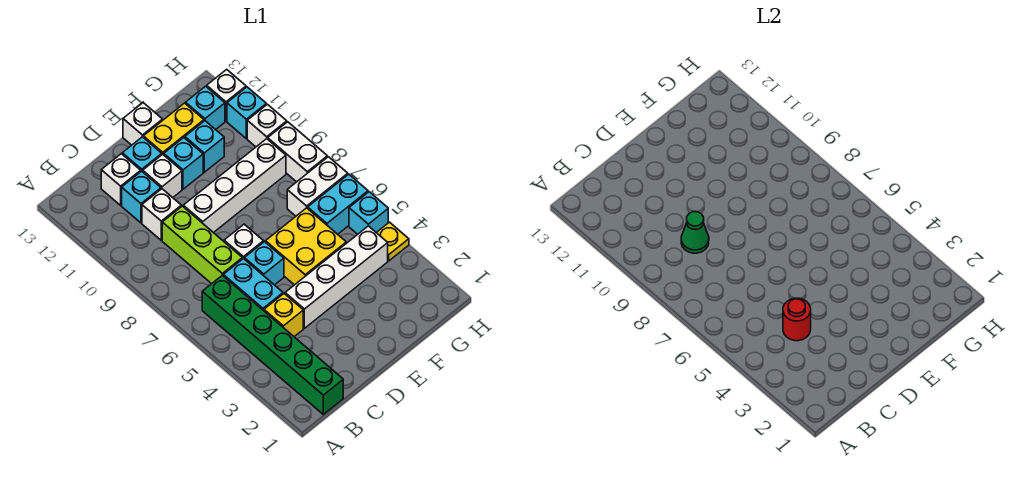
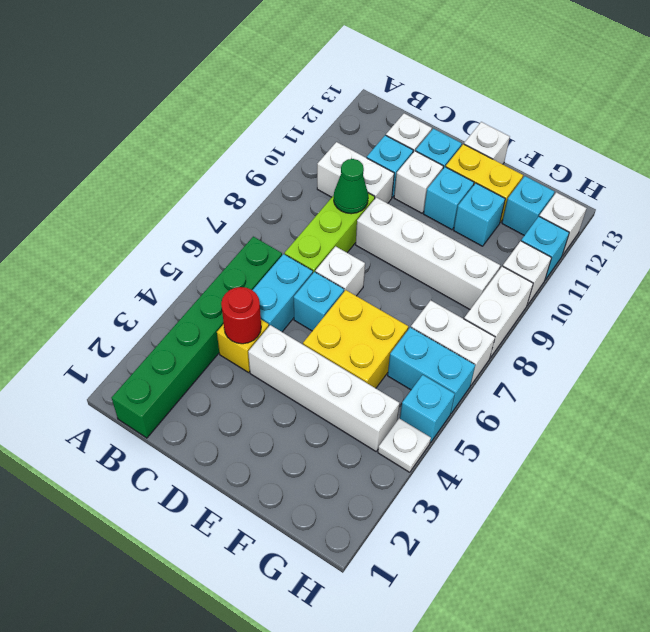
white brick C10 level 1 -> white brick B10:C10 level 1
yellow plate H4 level 1 -> white plate H4 level 1

